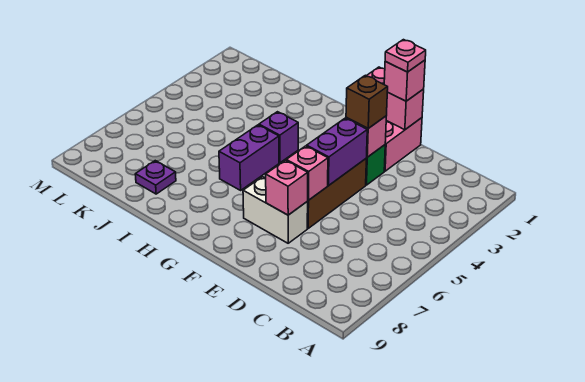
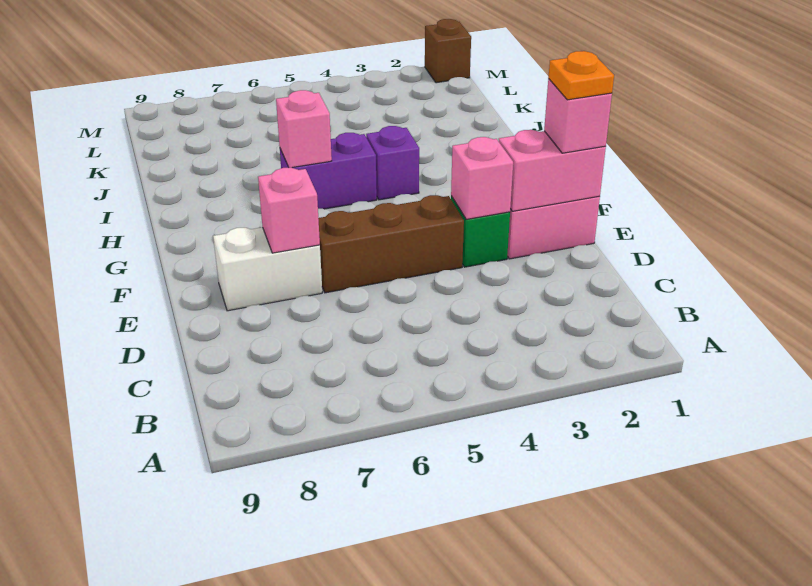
pink brick E1:F1 level 2 -> pink brick E1:E2 level 2
pink plate E1 level 4 -> orange plate E1 level 4
brown brick E3 level 3 -> brown brick M1 level 1
purple brick E4:E5 level 2 -> none
pink brick E6 level 2 -> pink brick H6 level 2
white brick E7:F7 level 1 -> white brick E7:E8 level 1
purple plate J8 level 1 -> none

